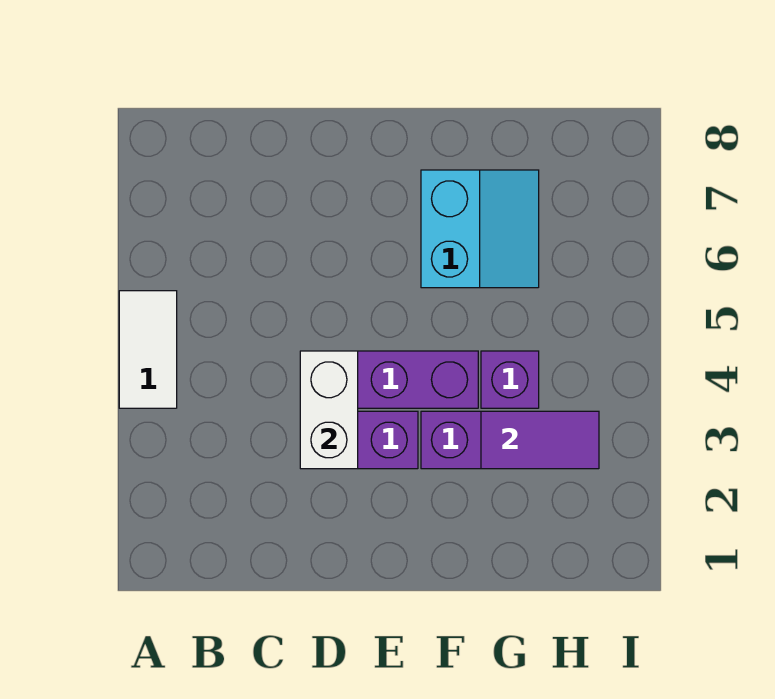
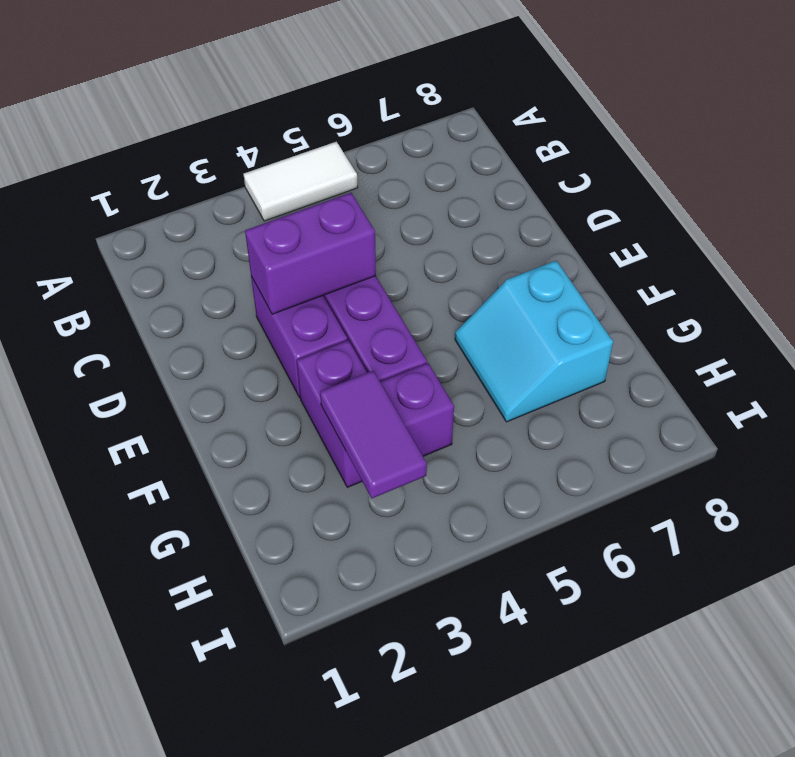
white brick D3:D4 level 2 -> purple brick D3:D4 level 2
cyan slope F6:G7 level 1 top F -> cyan slope F6:G7 level 1 top 7

